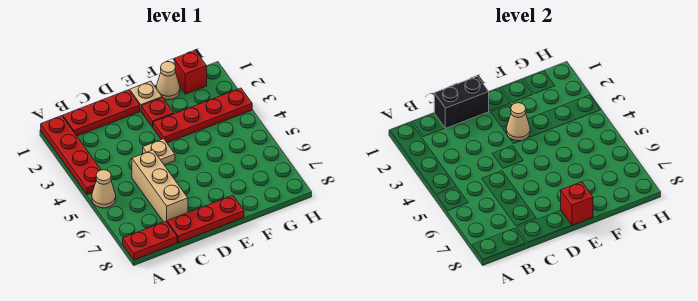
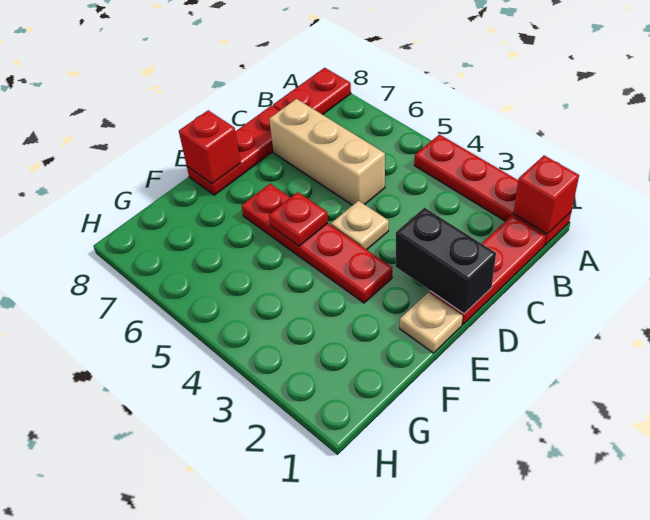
tan cone A5 level 1 -> none
black brick C1:D1 level 2 -> black brick D1:D2 level 2
red plate E2 level 1 -> red plate E5 level 2
red plate E3:H3 level 1 -> red plate E3:E6 level 1
tan cone E3 level 2 -> none
tan cone F1 level 1 -> none
red brick G1 level 1 -> red brick A1 level 2

